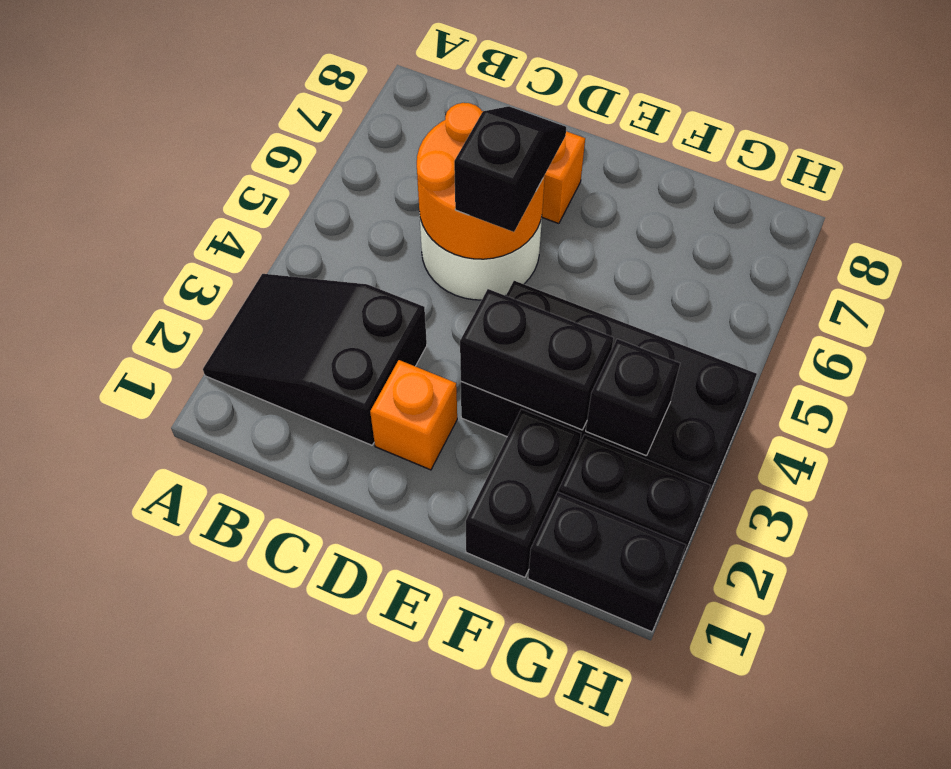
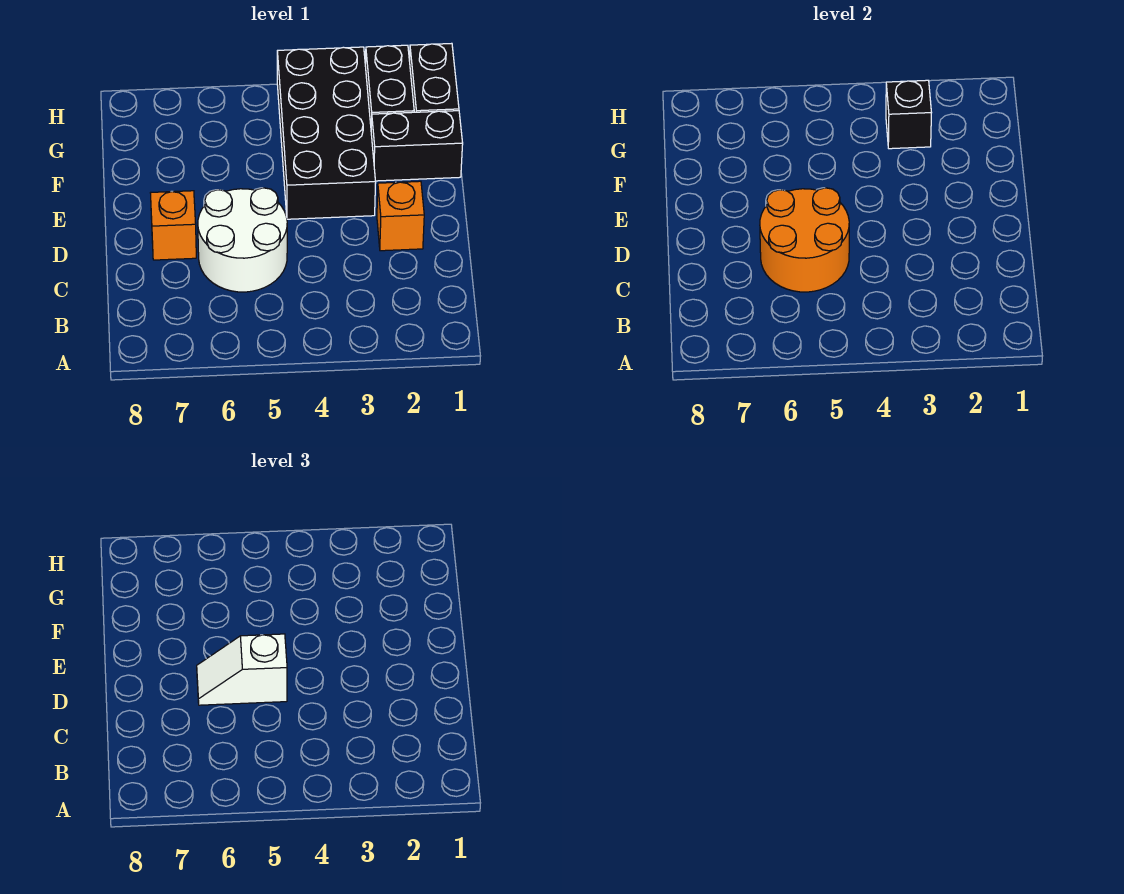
black slope A2:C3 level 1 top C -> none
black slope D5:D6 level 3 top 5 -> white slope D5:D6 level 3 top 5
black brick E3:F3 level 2 -> none

